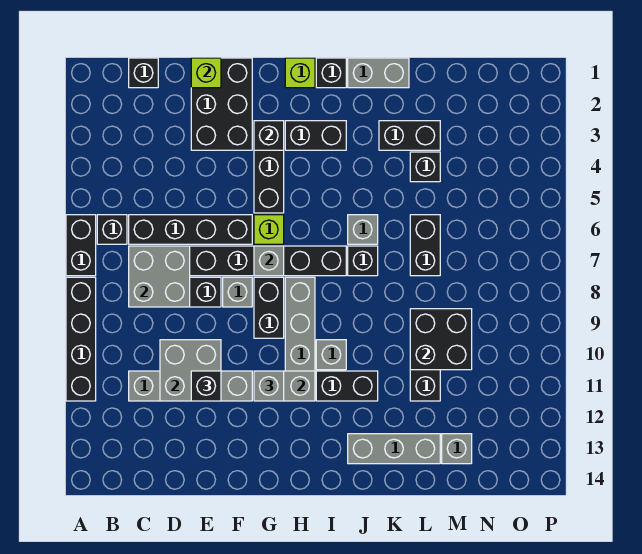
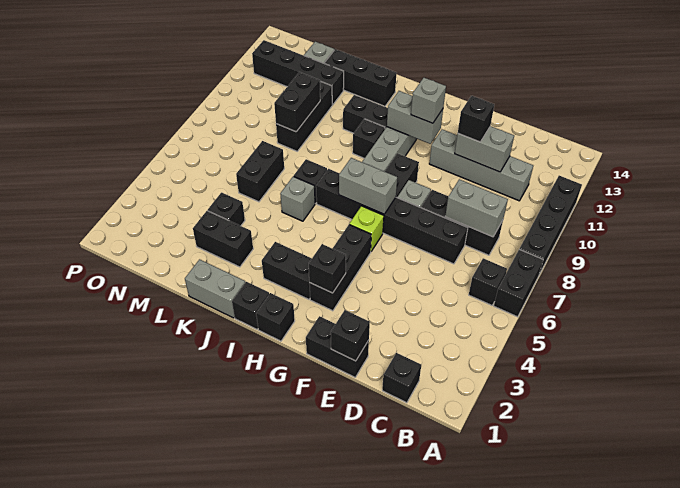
black brick C6:F6 level 1 -> black brick L12:O12 level 1
grey brick C7:D8 level 2 -> grey brick C8:D8 level 2
grey brick D10:E11 level 2 -> grey brick D11:E11 level 2
black brick E1:F3 level 1 -> black brick E1:F1 level 1
lime brick E1 level 2 -> black brick E1 level 2
grey brick G7 level 2 -> grey brick G7:H7 level 2
lime brick H1 level 1 -> black brick H1 level 1
grey brick I10 level 1 -> black brick I10 level 1
grey brick J13:L13 level 1 -> black brick J13:L13 level 1
black brick L9:M10 level 2 -> black brick L9:L10 level 2

